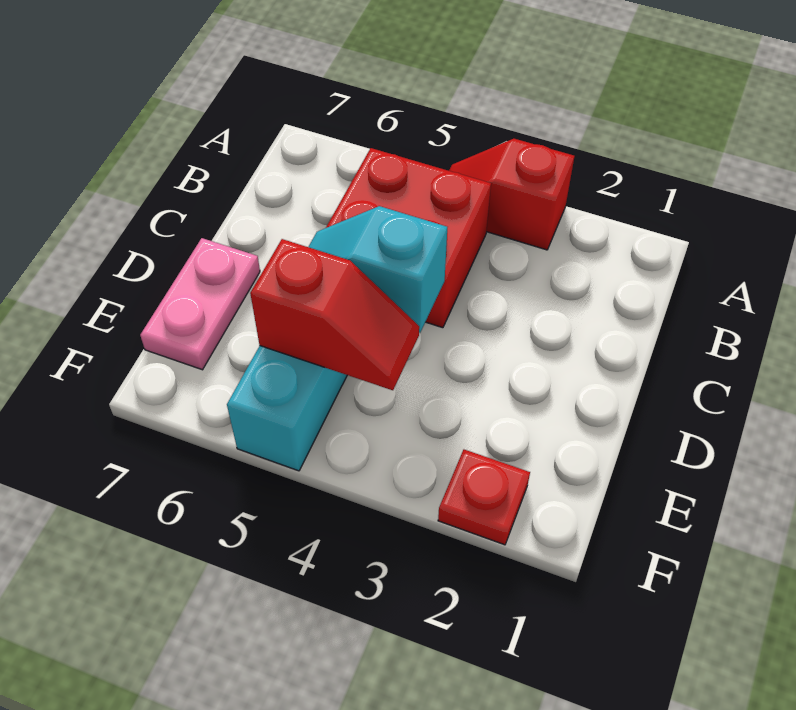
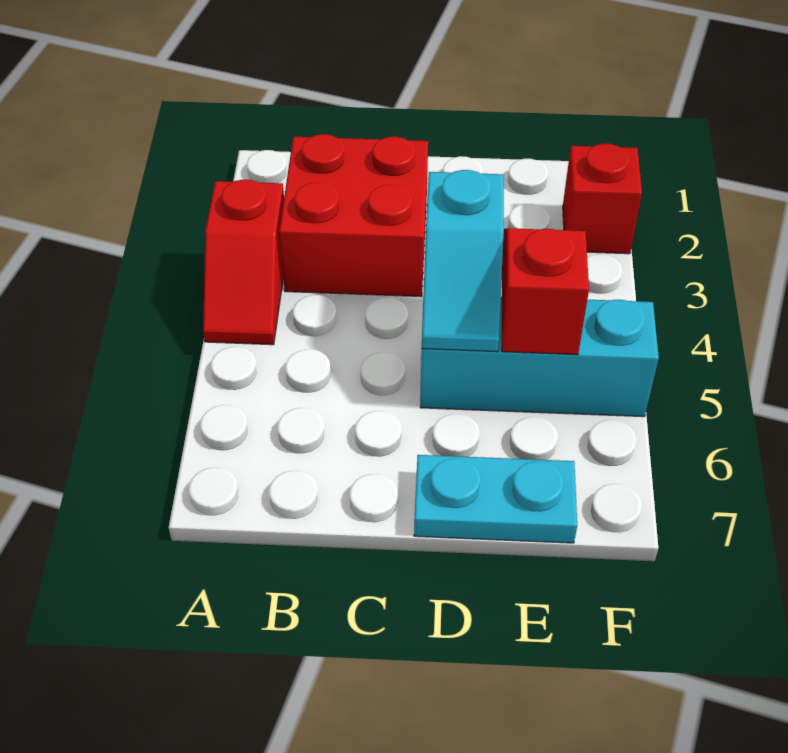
red brick B4:C5 level 1 -> red brick B2:C3 level 1
pink plate D7:E7 level 1 -> cyan plate D7:E7 level 1
red plate F2 level 1 -> red brick F2 level 1

